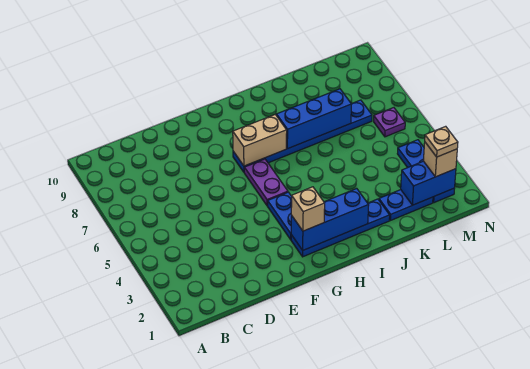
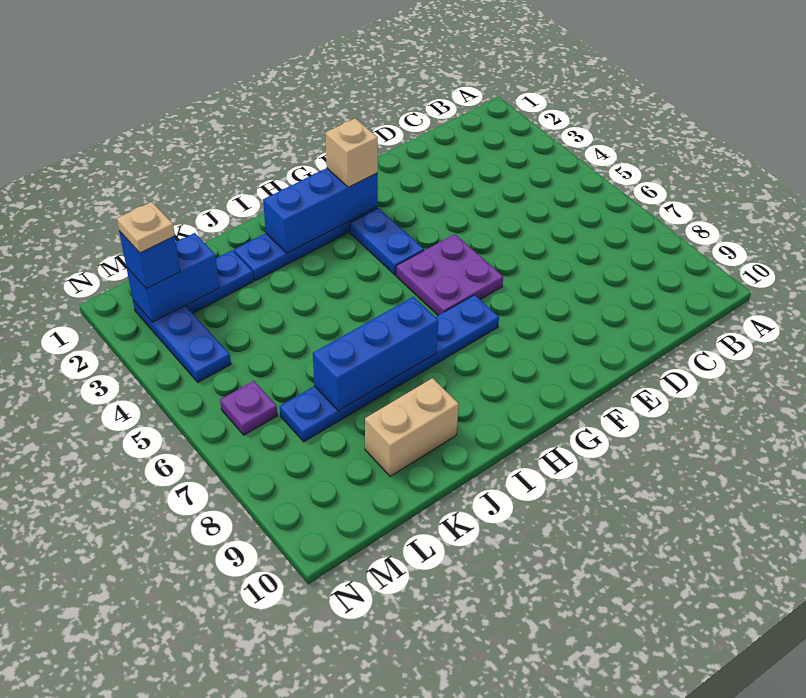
purple plate G5:G6 level 1 -> purple plate F5:G6 level 1
tan brick G7:H7 level 2 -> tan brick J9:K9 level 1
tan brick M2 level 3 -> blue brick M2 level 3

